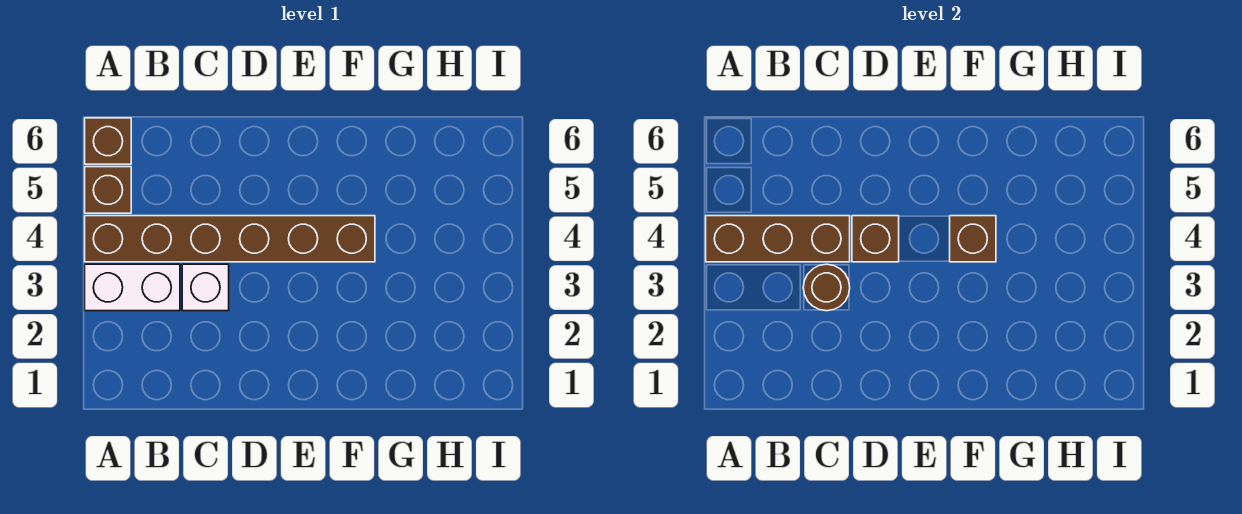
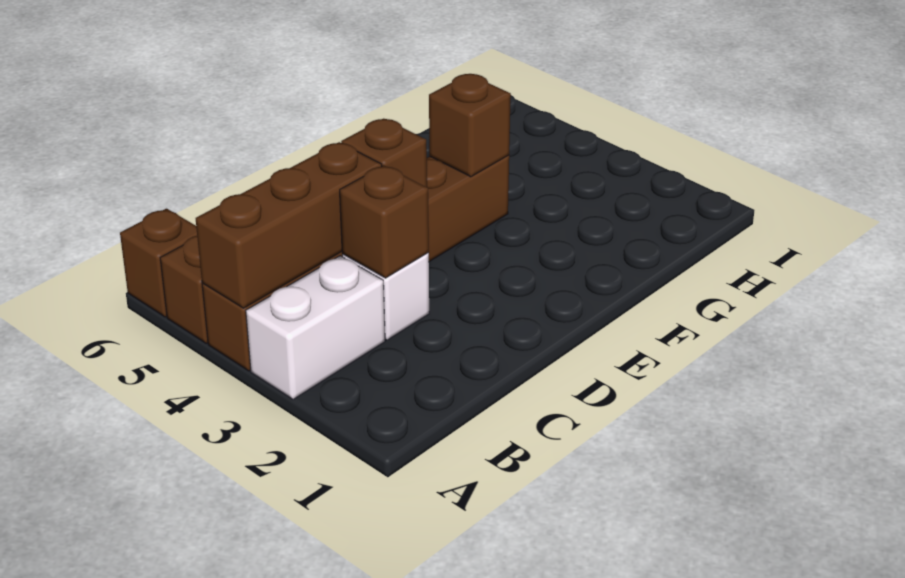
brown round brick C3 level 2 -> brown brick C3 level 2

